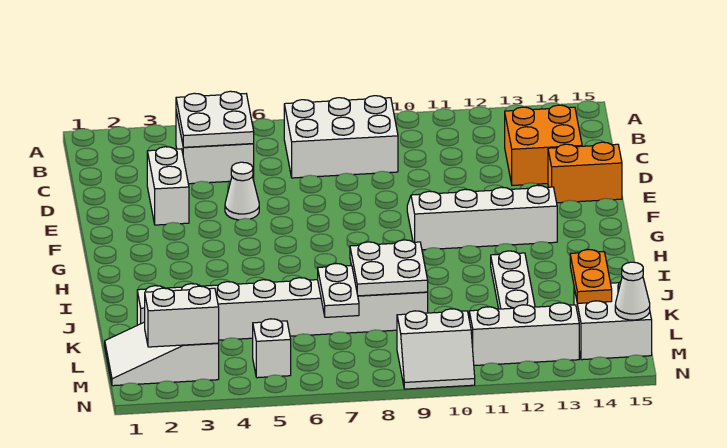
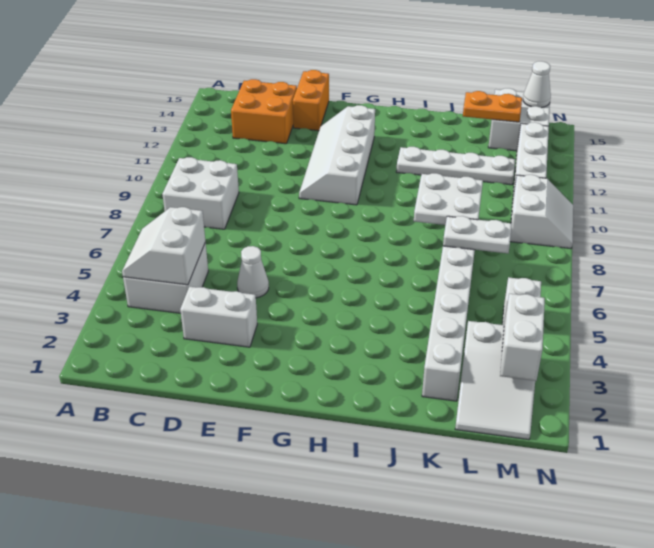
white plate B4:C5 level 2 -> white slope B4:C5 level 2 top C
white brick B7:C9 level 1 -> white brick B8:C9 level 1

